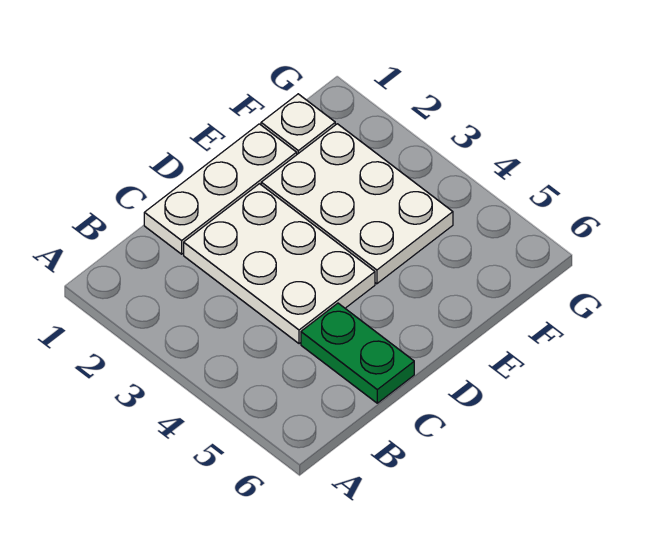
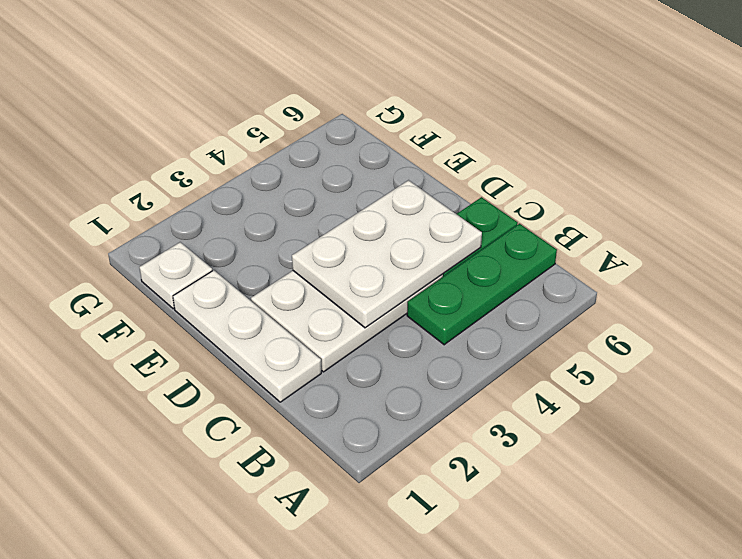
none -> green plate B4:B6 level 1
white plate E2:F4 level 1 -> white plate C3:D5 level 2

